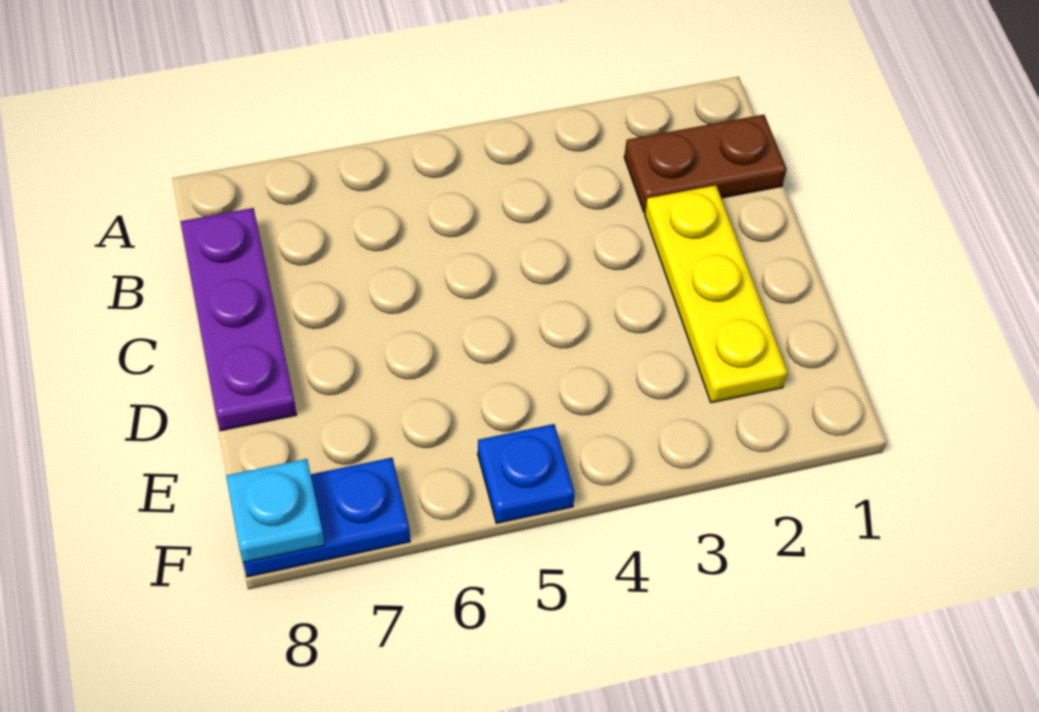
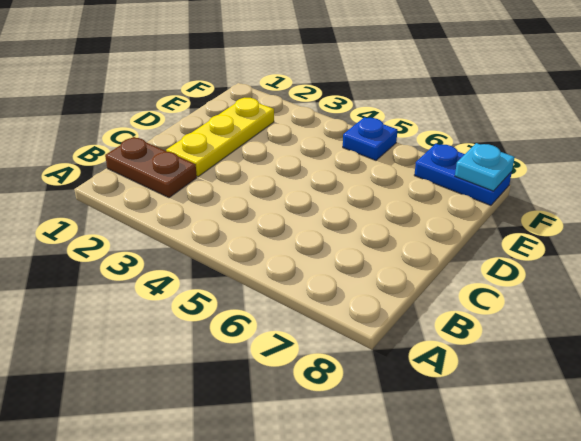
purple plate B8:D8 level 1 -> none

